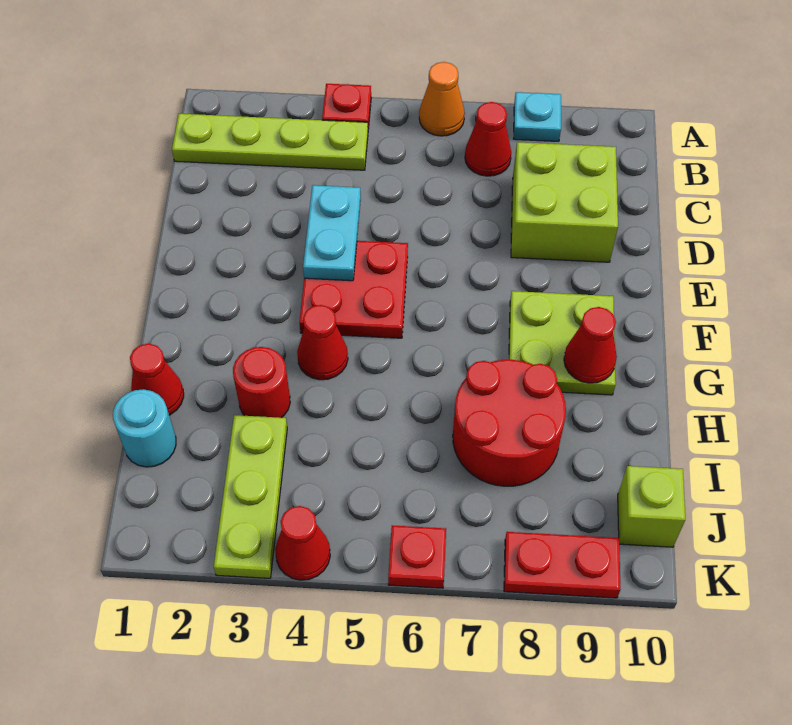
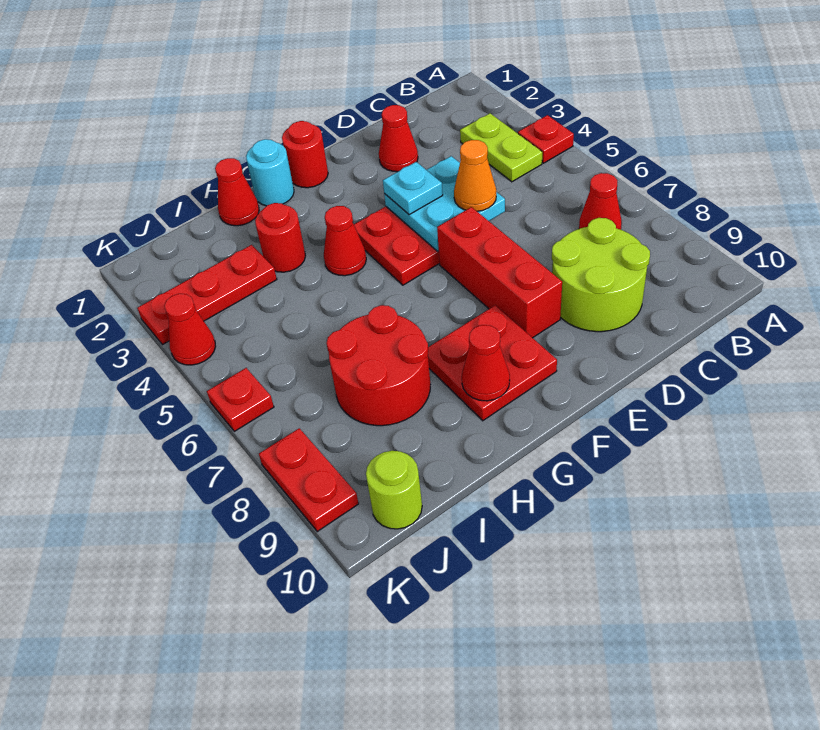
orange cone A6 level 1 -> orange cone D5 level 3
cyan plate A8 level 1 -> cyan plate E4 level 3
lime plate B1:B4 level 1 -> lime plate B3:B4 level 1
lime brick C8:D9 level 1 -> lime round brick C8:D9 level 1
none -> red cone D2 level 1
cyan plate D4:E4 level 2 -> cyan plate D4:E5 level 2
none -> red brick E6:E8 level 1
none -> red round brick F1 level 1
lime plate F8:G9 level 1 -> red plate F8:G9 level 1
cyan round brick I1 level 1 -> cyan round brick G1 level 1
lime plate I3:K3 level 1 -> red plate I3:K3 level 1
lime brick J10 level 1 -> lime round brick J10 level 1

